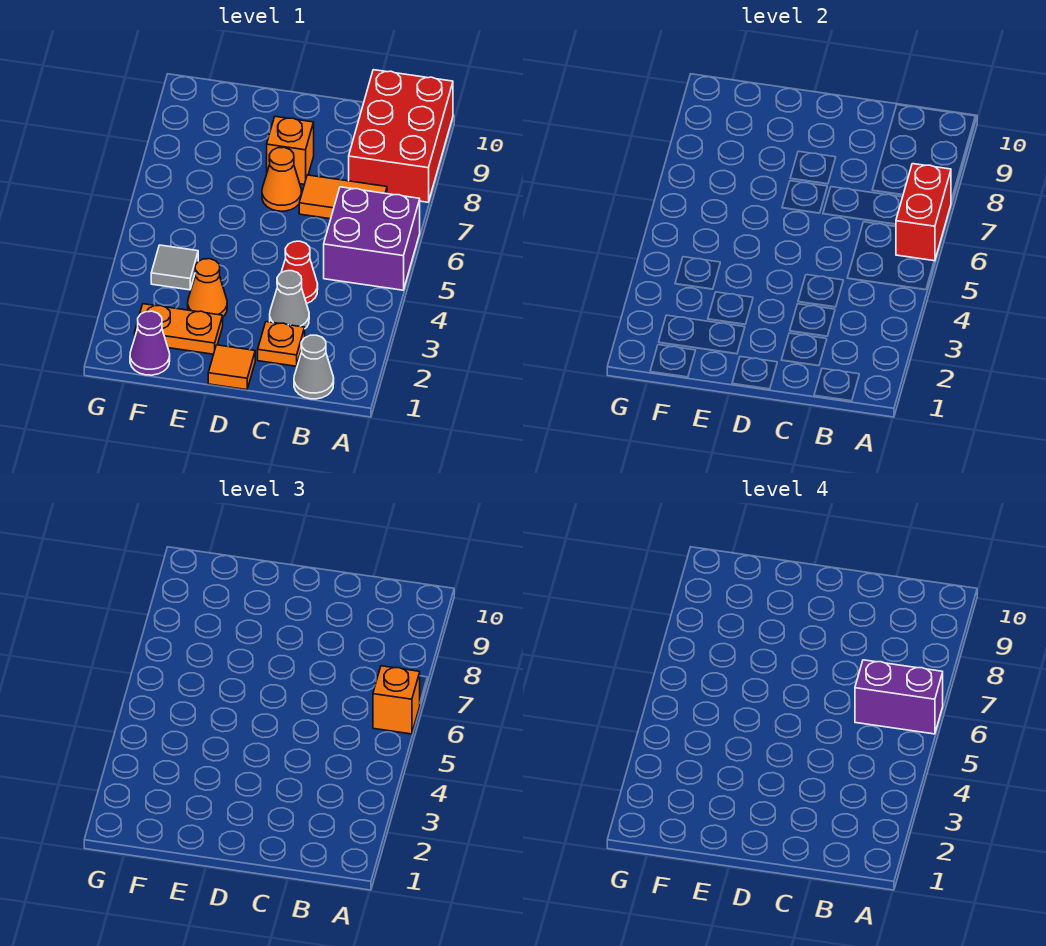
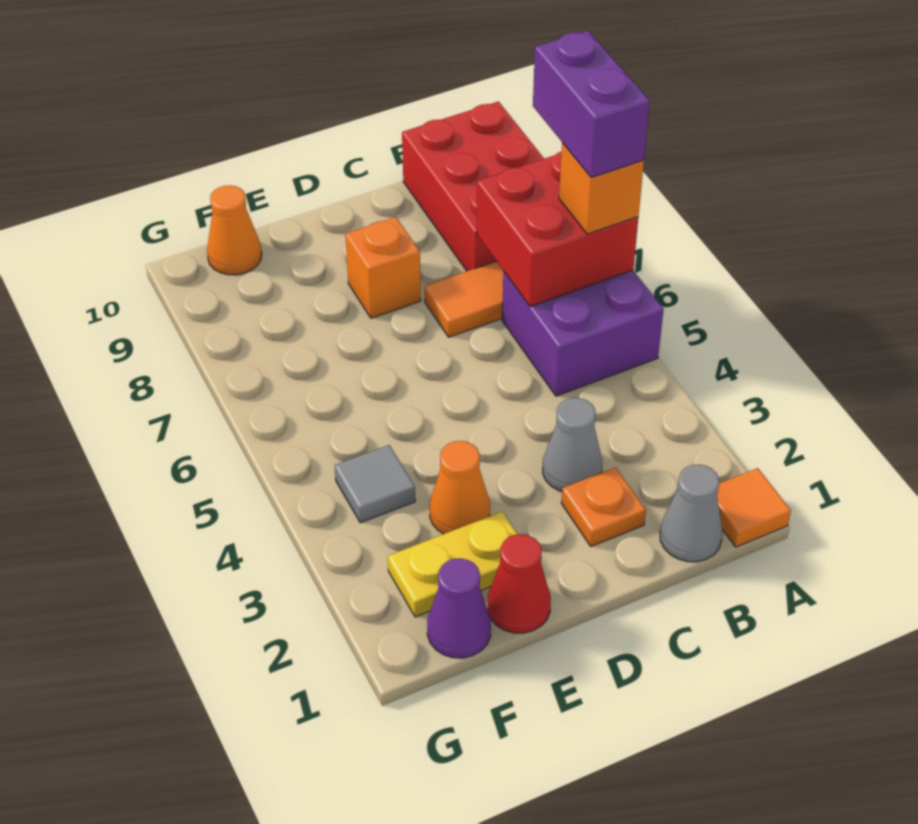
red brick A6:A7 level 2 -> red brick A6:B7 level 2
purple brick A6:B6 level 4 -> purple brick A6:A7 level 4
red cone C4 level 1 -> red cone E1 level 1
orange tile D1 level 1 -> orange tile A1 level 1
orange cone D7 level 1 -> orange cone F10 level 1
orange plate E2:F2 level 1 -> yellow plate E2:F2 level 1

